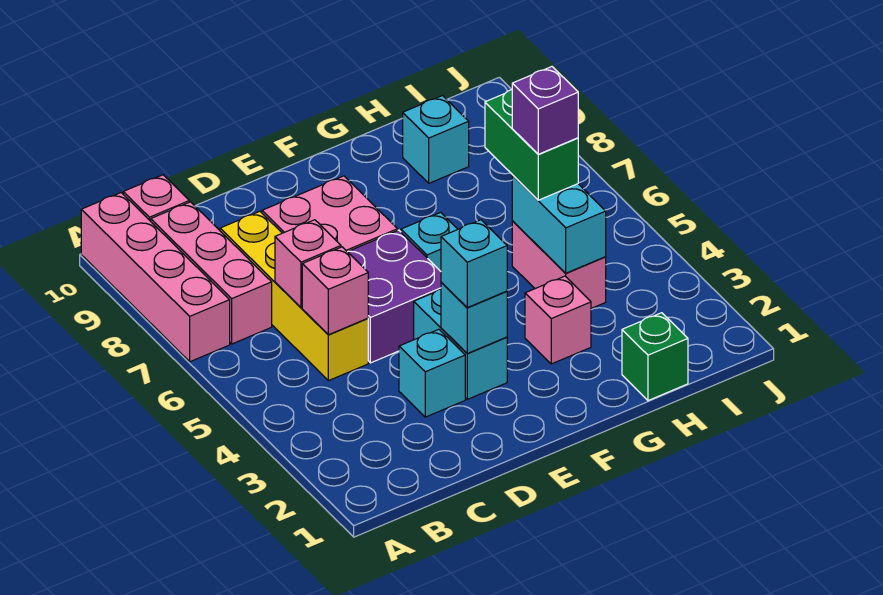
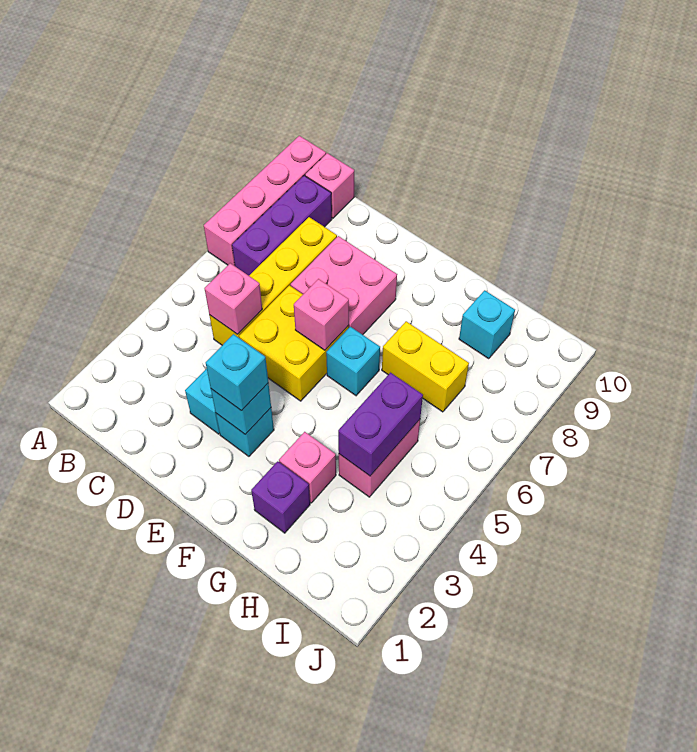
pink brick B7:B9 level 1 -> purple brick B7:B9 level 1
pink brick C6 level 2 -> pink brick E6 level 2
purple brick D5:E6 level 1 -> yellow brick D5:E6 level 1
cyan brick E3:E4 level 1 -> cyan brick E3 level 1
none -> yellow brick G7:H7 level 1
green brick H1 level 1 -> none
cyan brick H4:H5 level 2 -> purple brick H4:H5 level 2
green brick H5:H6 level 3 -> none
purple brick H5 level 4 -> purple brick G2 level 1

